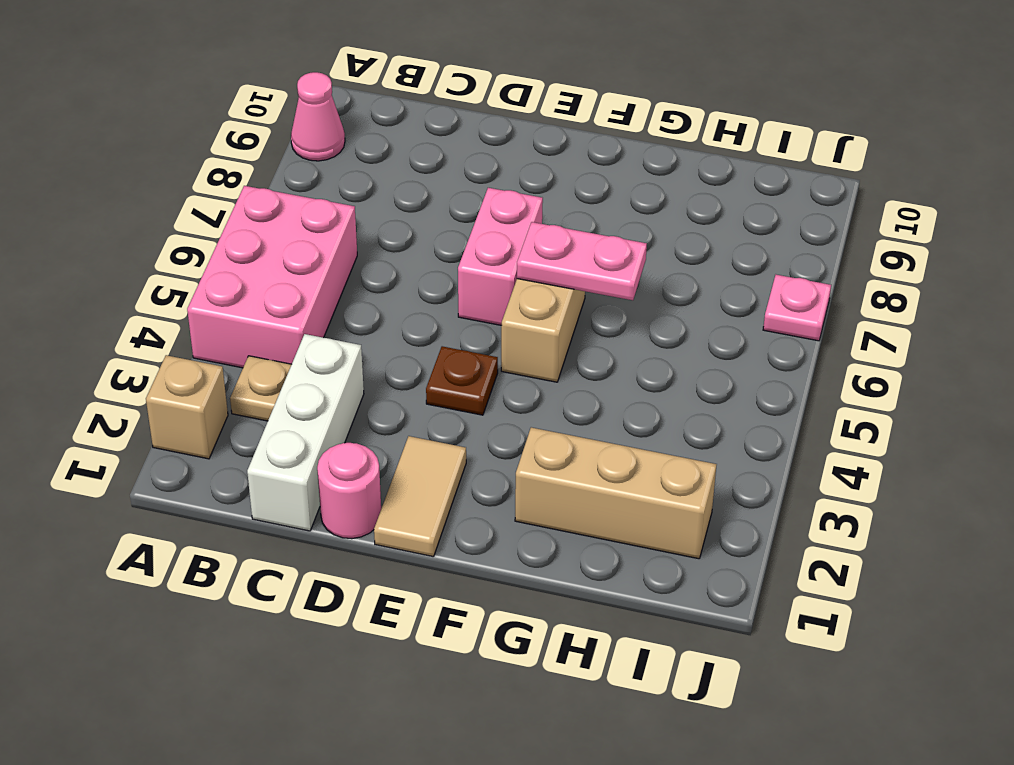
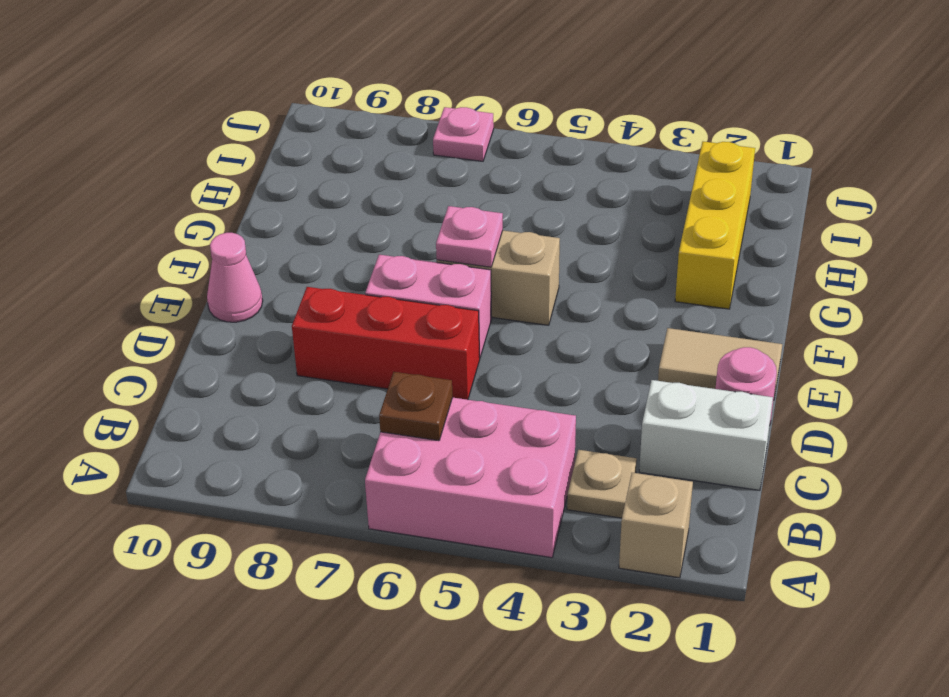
pink cone A9 level 1 -> pink cone E10 level 1
white brick C1:C3 level 1 -> white brick C1:C2 level 1
none -> red brick D6:D8 level 1
brown plate E4 level 1 -> brown plate B6 level 2
pink plate F6:G6 level 2 -> pink plate F6 level 2
tan brick G2:I2 level 1 -> yellow brick G2:I2 level 1

